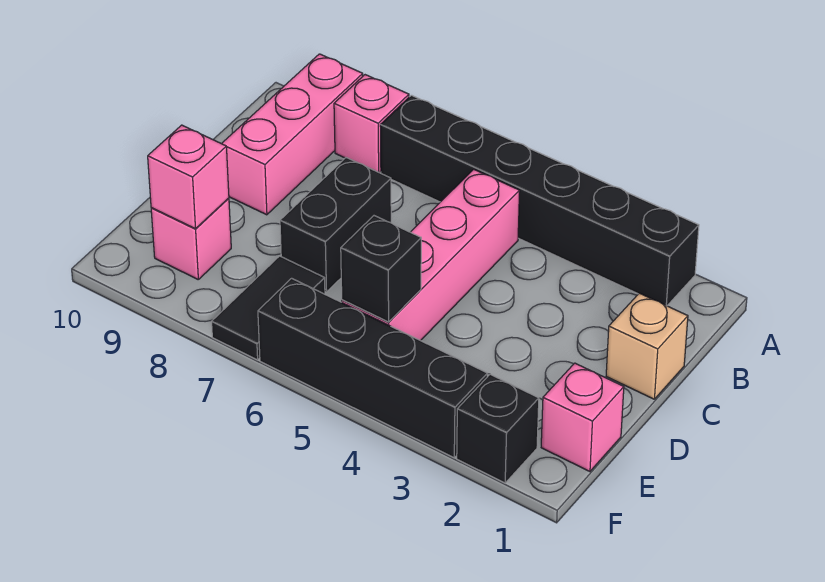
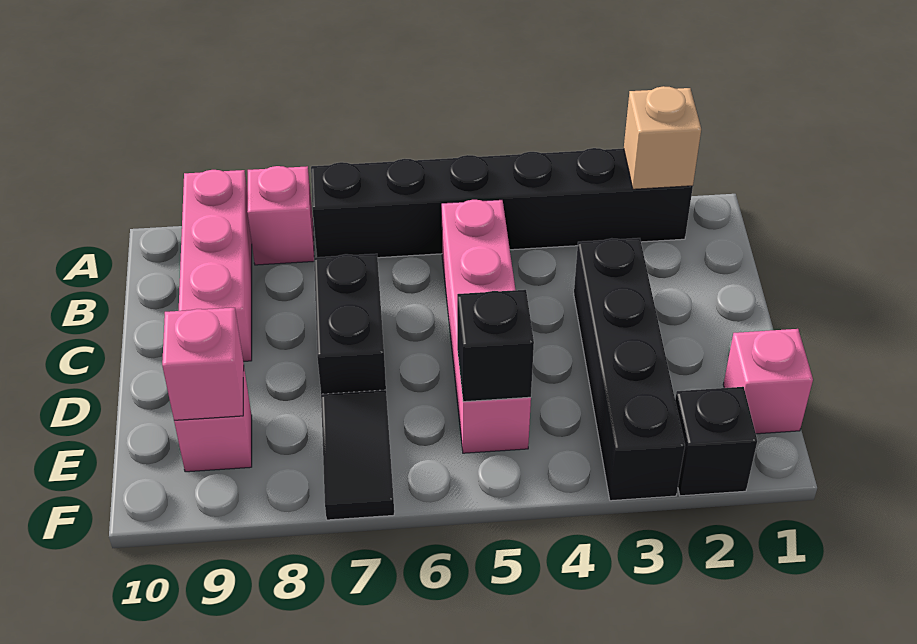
tan brick C1 level 1 -> tan brick A2 level 2
black brick F3:F6 level 1 -> black brick C3:F3 level 1

